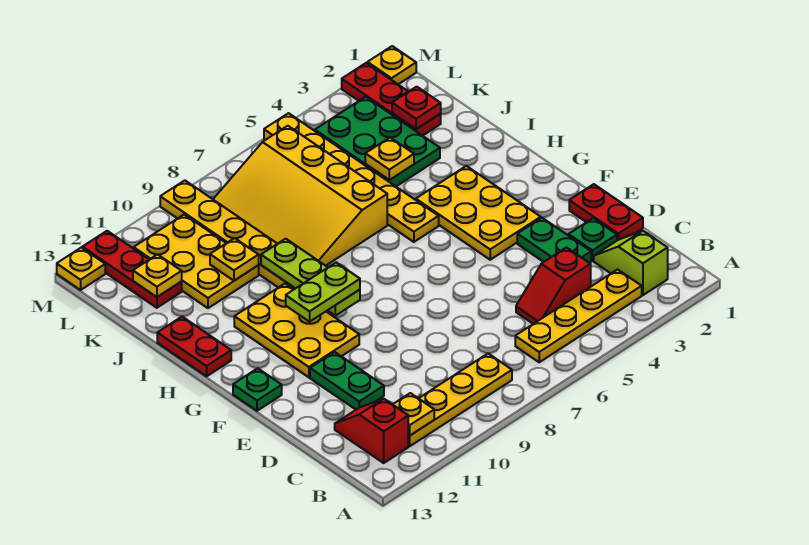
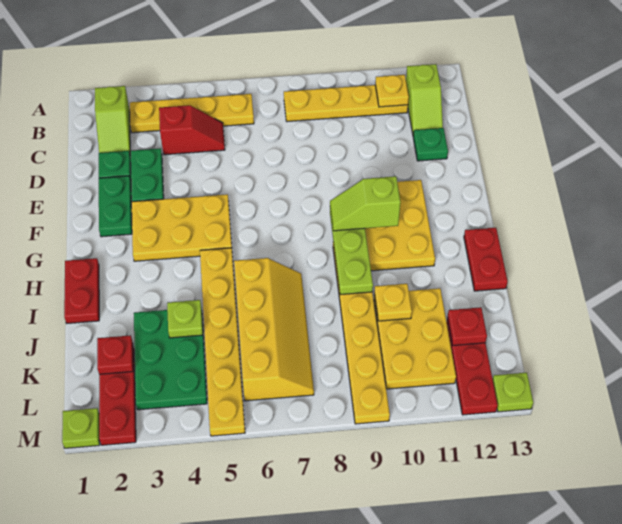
red slope B12:C12 level 1 top B -> lime slope B12:C12 level 1 top B
red plate D1:E1 level 1 -> red plate H1:I1 level 1
green plate D11:E11 level 1 -> green plate E2:F2 level 1
yellow plate F3:H4 level 1 -> yellow plate F3:G5 level 1
green plate F13 level 1 -> green plate D12 level 1
lime plate G9:G10 level 3 -> lime slope G9:G10 level 3 top 10
yellow slope I6:L8 level 1 top 6 -> yellow slope I6:L7 level 1 top 6
yellow plate J4 level 2 -> lime plate J4 level 2
yellow plate K12 level 2 -> red plate K12 level 2
yellow plate M1 level 1 -> lime plate M1 level 1
yellow plate M13 level 1 -> lime plate M13 level 1

